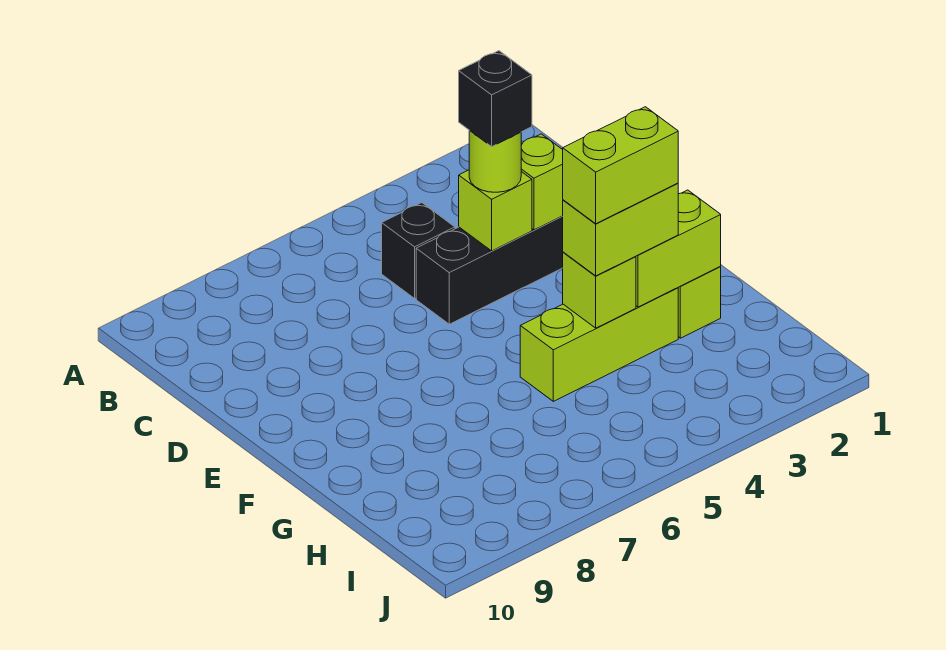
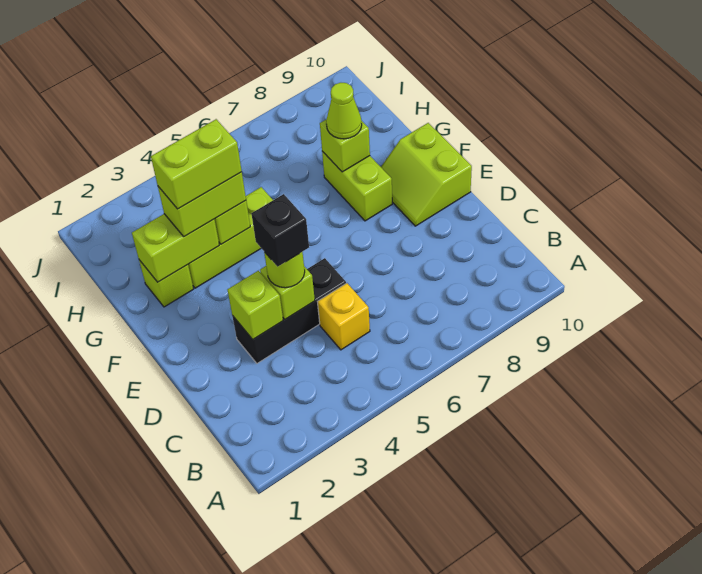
black brick C5 level 1 -> yellow brick C5 level 1
none -> lime slope E9:F10 level 1 top 10
none -> lime brick F8:G8 level 1
none -> lime brick G8 level 2
none -> lime cone G8 level 3

